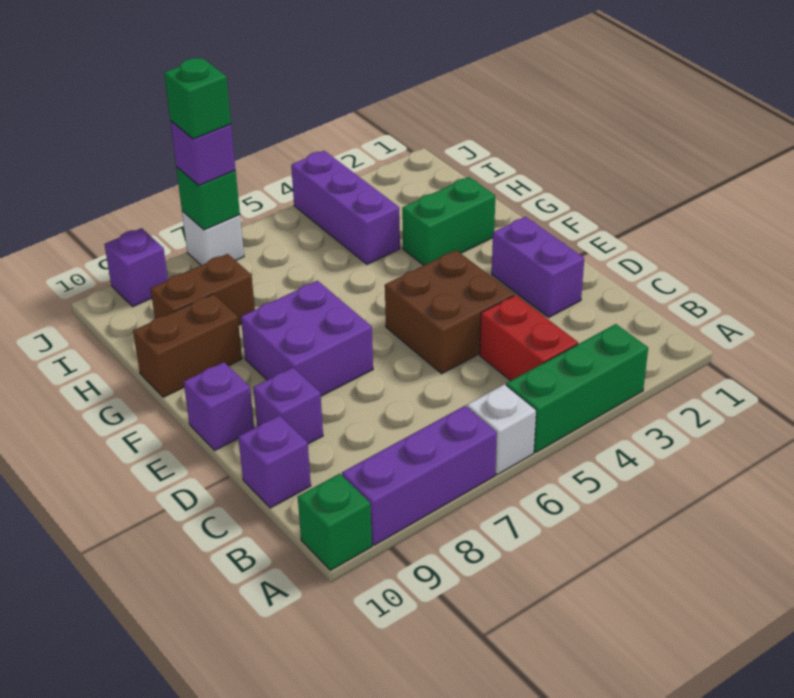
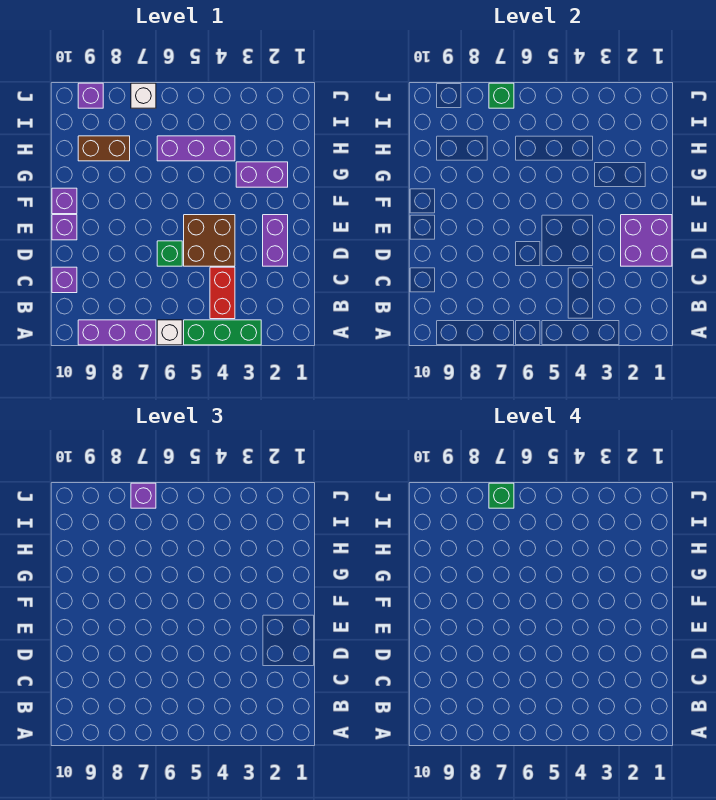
green brick A10 level 1 -> green brick D6 level 1
purple brick D9 level 1 -> purple brick F10 level 1
purple brick E7:F8 level 1 -> purple brick D1:E2 level 2
green brick G2:G3 level 1 -> purple brick G2:G3 level 1
brown brick G9:G10 level 1 -> none
purple brick H4:J4 level 1 -> purple brick H4:H6 level 1

